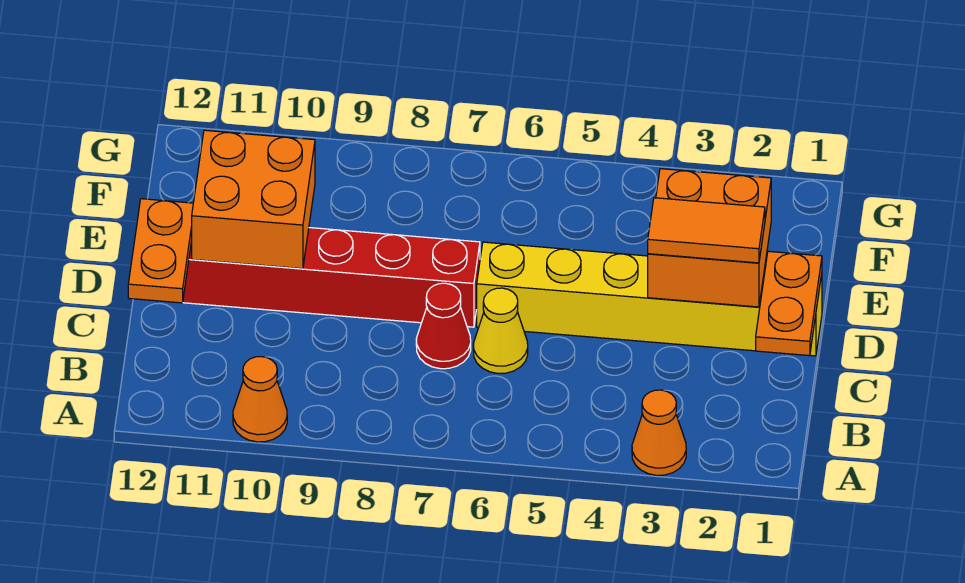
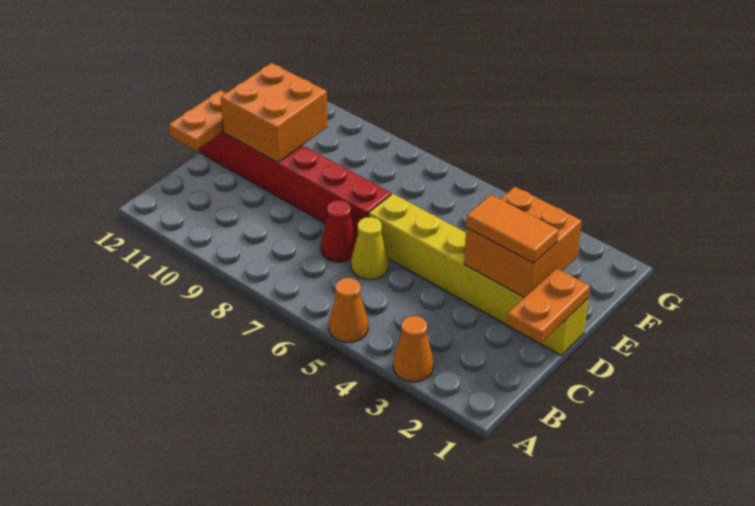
orange cone A10 level 1 -> orange cone A5 level 1

